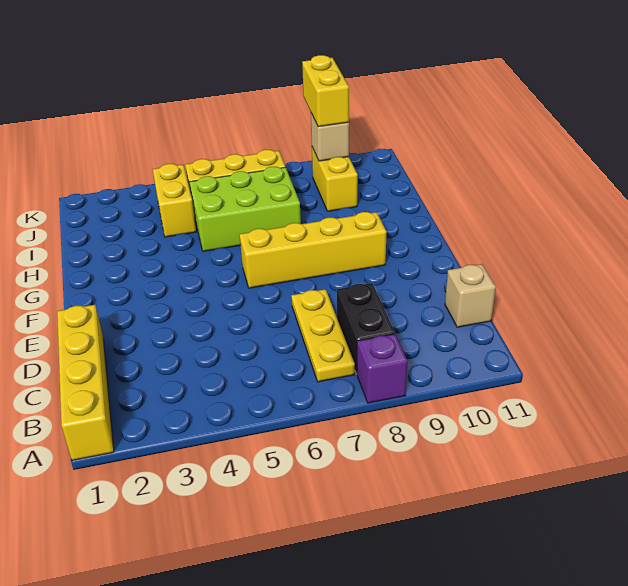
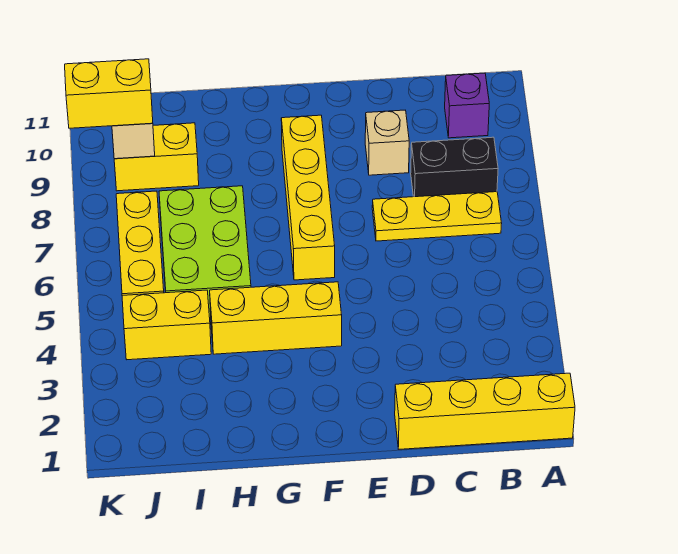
purple brick A8 level 1 -> purple brick B10 level 1
tan brick C11 level 1 -> tan brick D9 level 1
none -> yellow brick F4:H4 level 1

